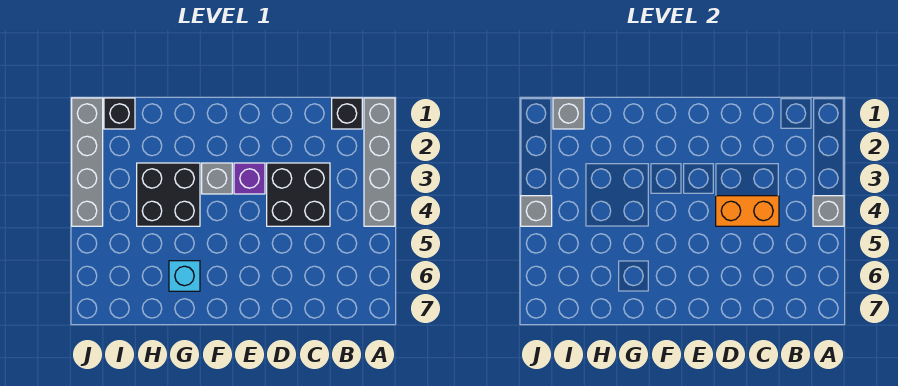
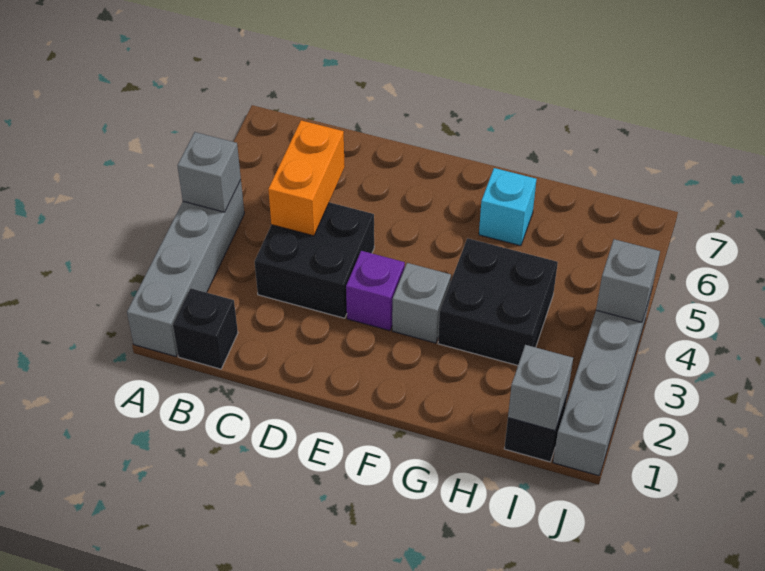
orange brick C4:D4 level 2 -> orange brick C4:C5 level 2

